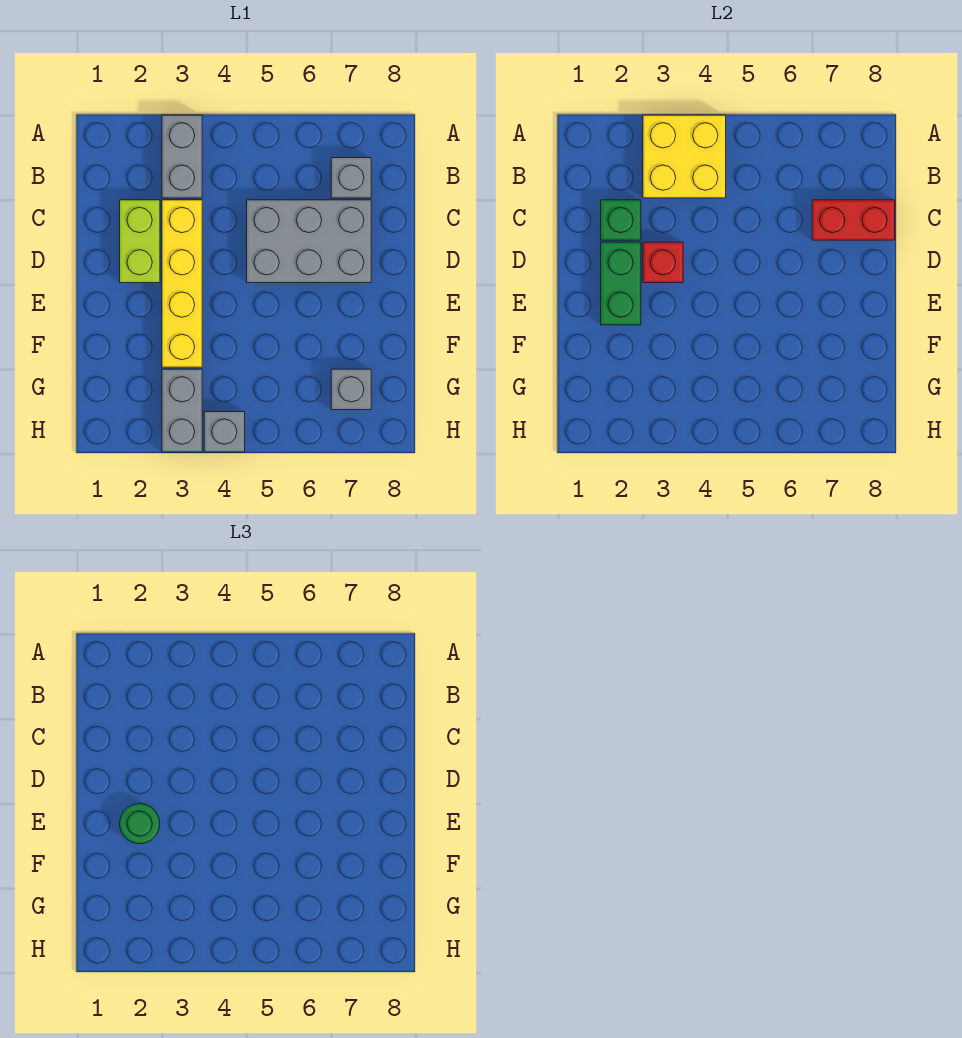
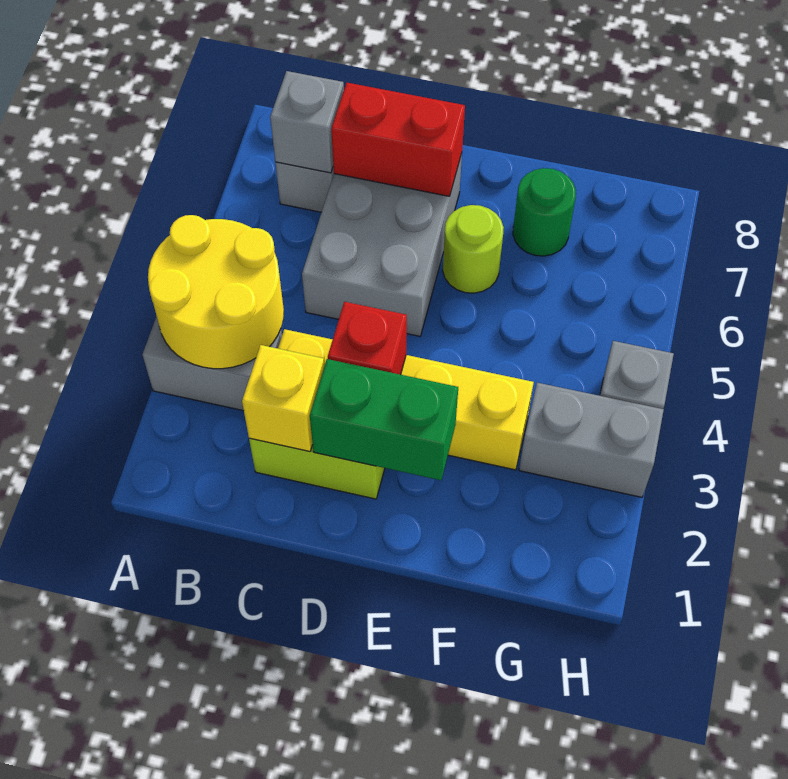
yellow brick A3:B4 level 2 -> yellow round brick A3:B4 level 2
green brick C2 level 2 -> yellow brick C2 level 2
red brick C7:C8 level 2 -> red brick C7:D7 level 2
green round brick E2 level 3 -> green round brick F7 level 1
none -> lime round brick E6 level 1
grey brick G7 level 1 -> grey brick B7 level 2

